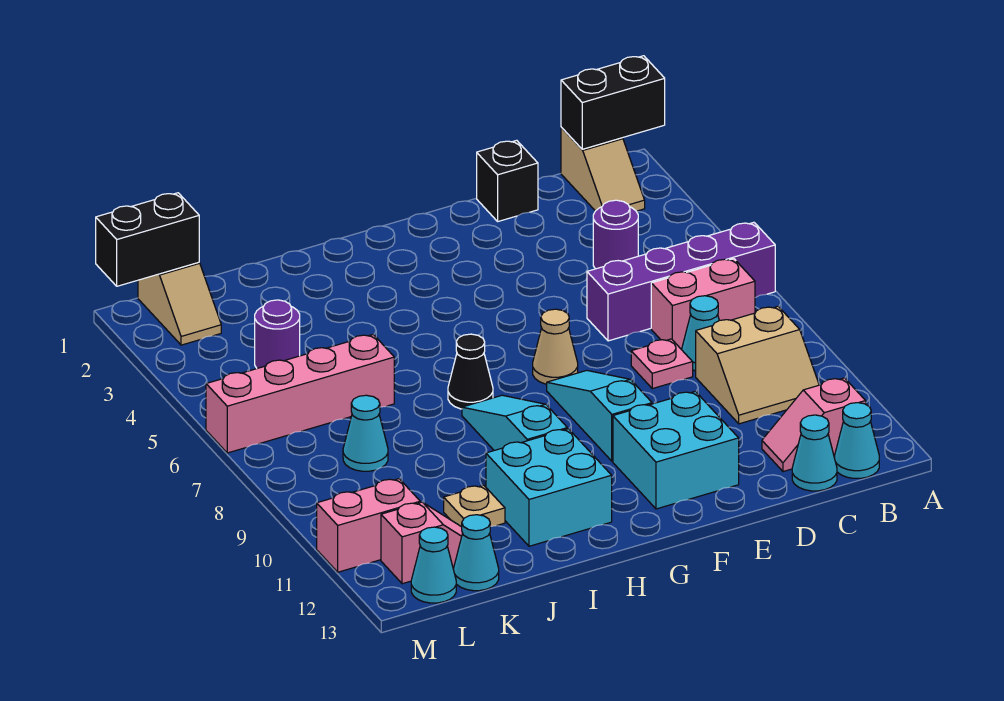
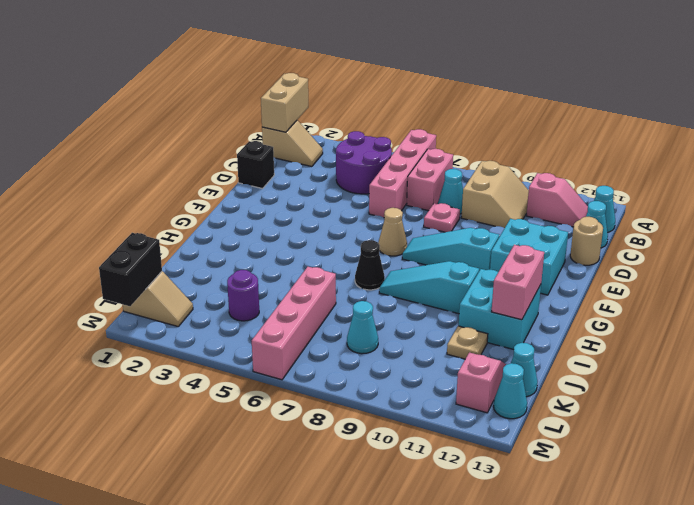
black brick A1:B1 level 2 -> tan brick A1:B1 level 2
purple brick A6:D6 level 1 -> pink brick A6:D6 level 1
pink slope B12:C12 level 1 top B -> pink slope B11:B12 level 1 top 11
purple round brick C4 level 1 -> purple round brick B4:C5 level 1
none -> tan round brick D13 level 1
pink brick L11:M11 level 1 -> pink brick H12:I12 level 2

